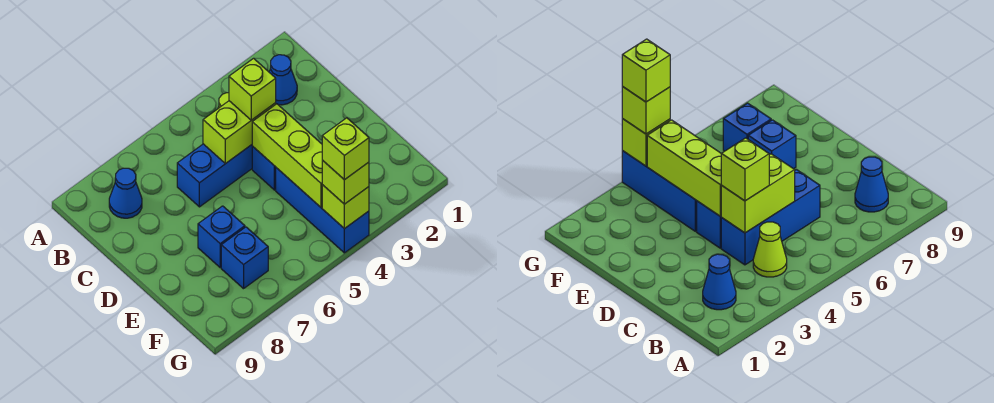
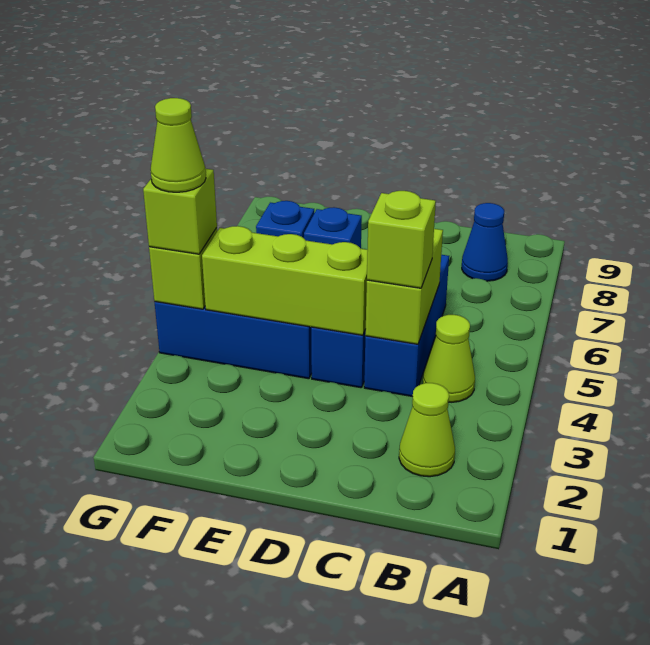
blue cone B2 level 1 -> lime cone B2 level 1
lime brick G4 level 4 -> lime cone G4 level 4

